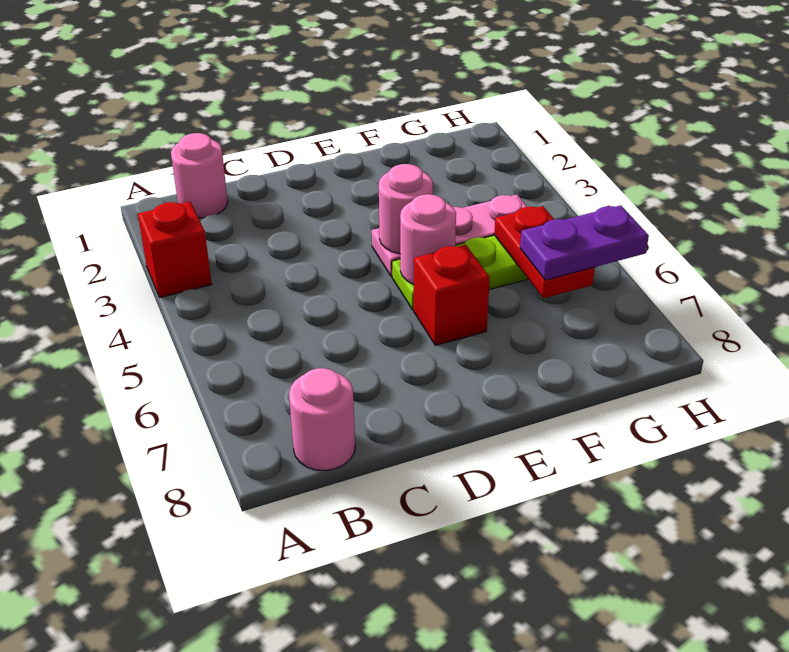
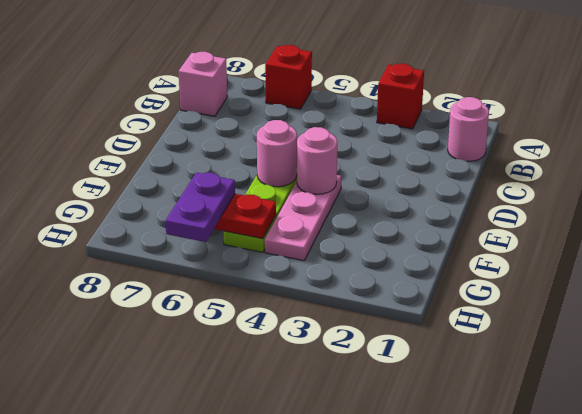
pink round brick B8 level 1 -> pink brick B8 level 1
red brick E6 level 1 -> red brick A6 level 1

